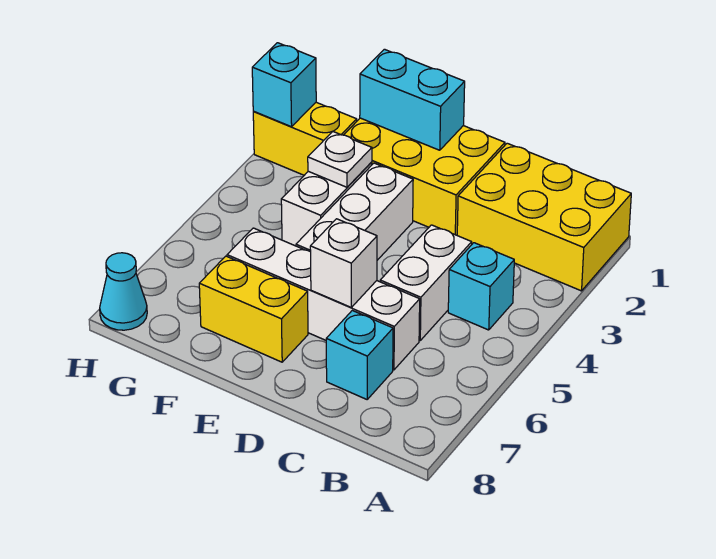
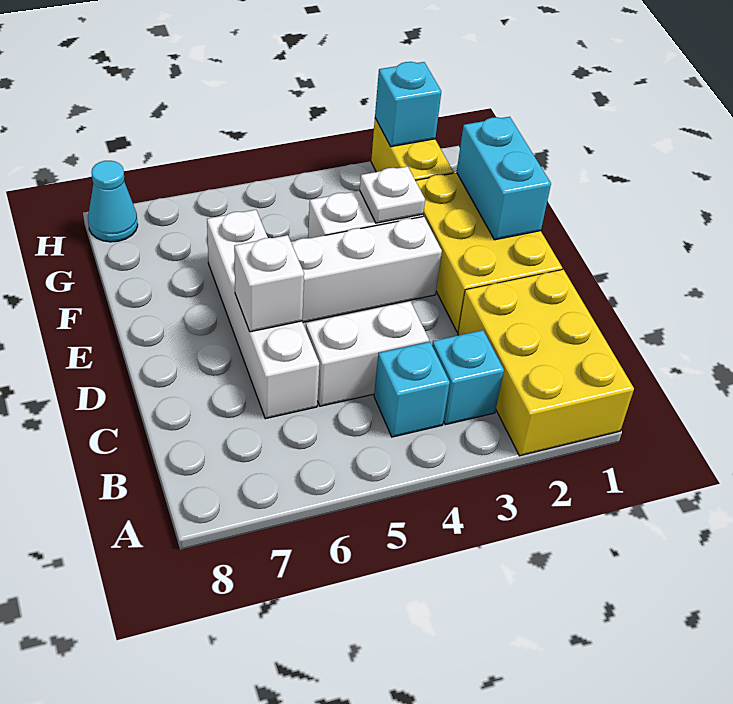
cyan brick C7 level 1 -> cyan brick B3 level 1
yellow brick E7:F7 level 1 -> none

